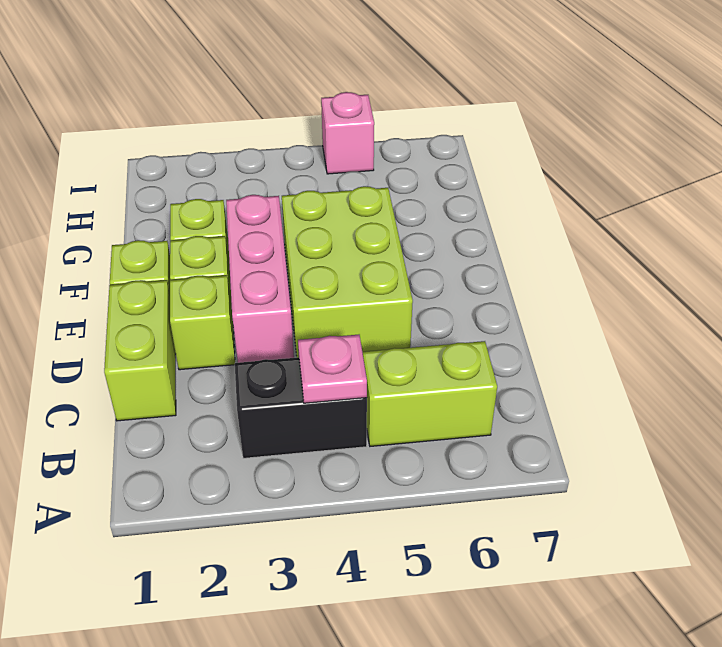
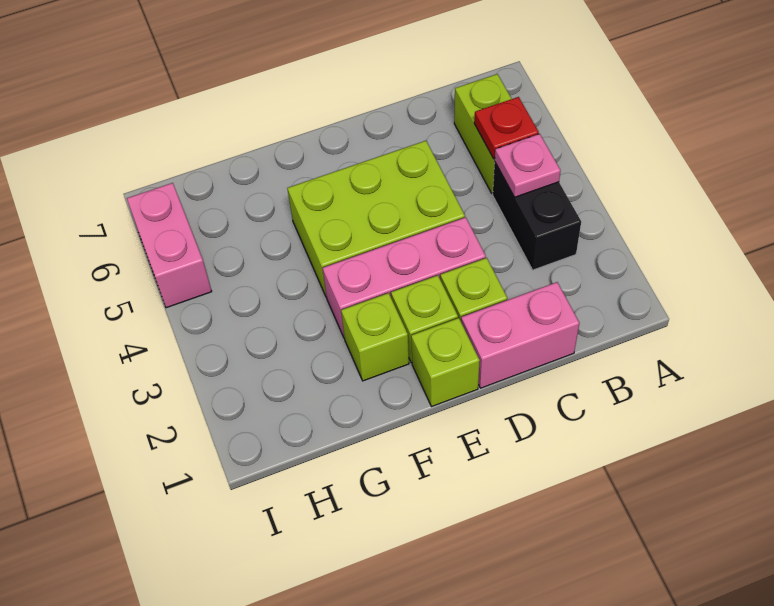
none -> red plate B5 level 2
lime brick C1:D1 level 1 -> pink brick C1:D1 level 1
pink brick I5 level 1 -> pink brick I5:I6 level 1

